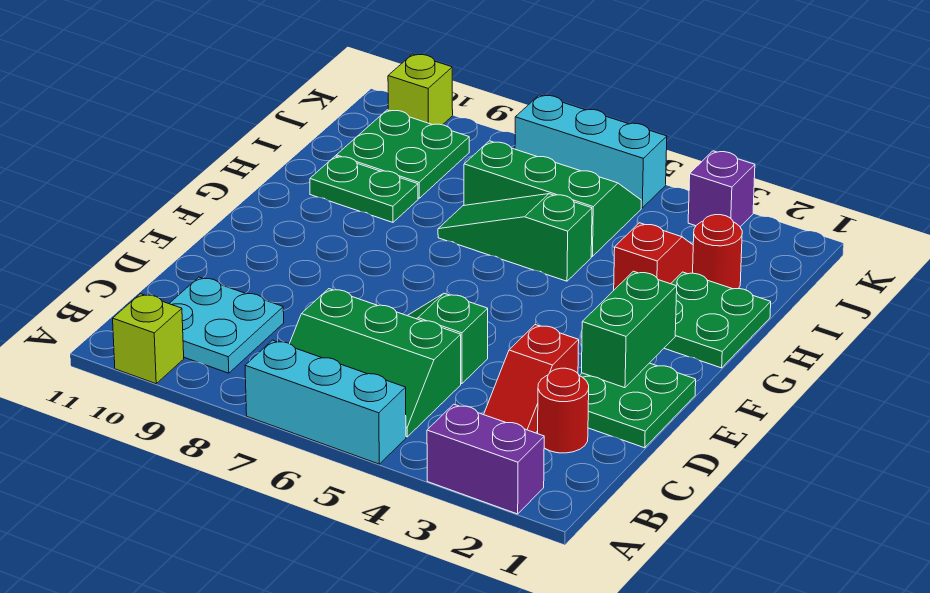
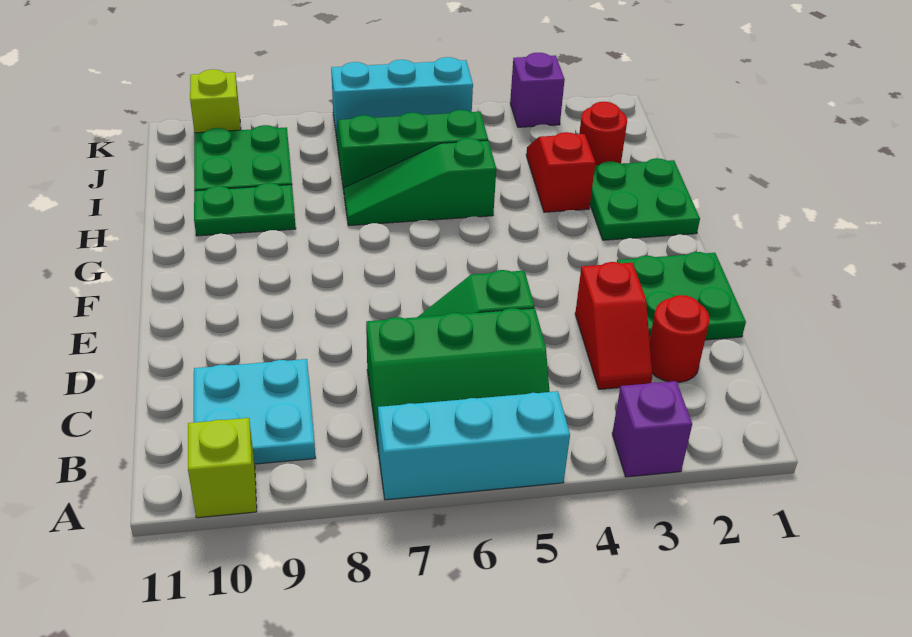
purple brick A2:A3 level 1 -> purple brick A3 level 1
green brick E2:F2 level 2 -> none

